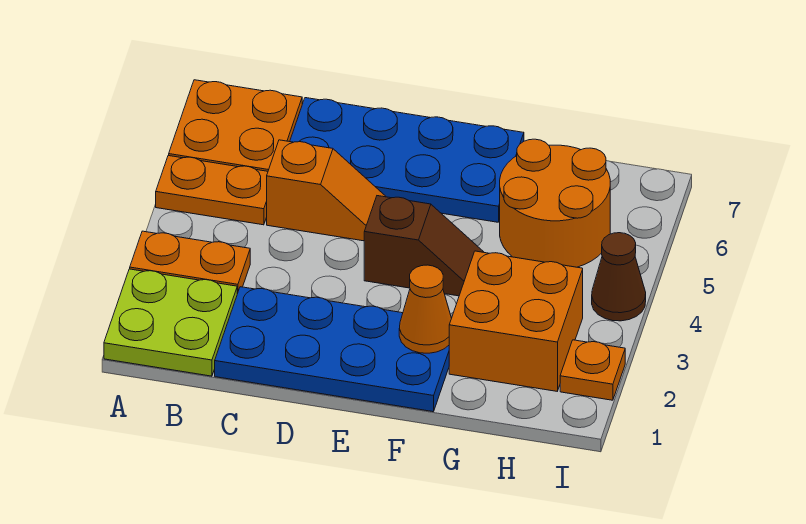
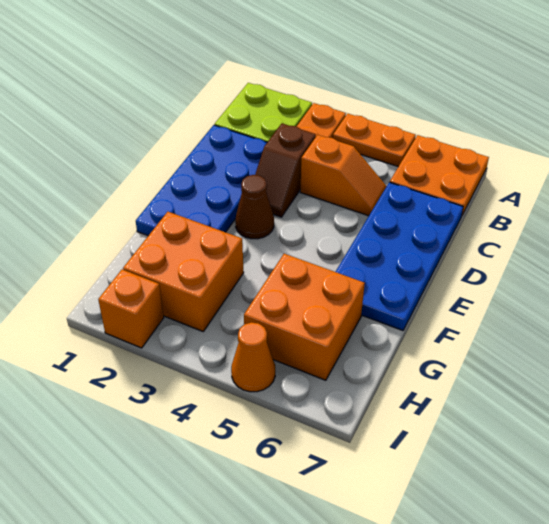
orange plate A5:B5 level 1 -> orange plate A4:A5 level 1
orange slope C5:D5 level 1 top C -> orange slope C4:C5 level 1 top 4
brown slope E4:F4 level 1 top E -> brown slope C3:D3 level 1 top C
orange cone F2 level 2 -> orange cone I5 level 1
orange round brick G5:H6 level 1 -> orange brick G5:H6 level 1
orange plate I2 level 1 -> orange brick I2 level 1
brown cone I4 level 1 -> brown cone E3 level 1

